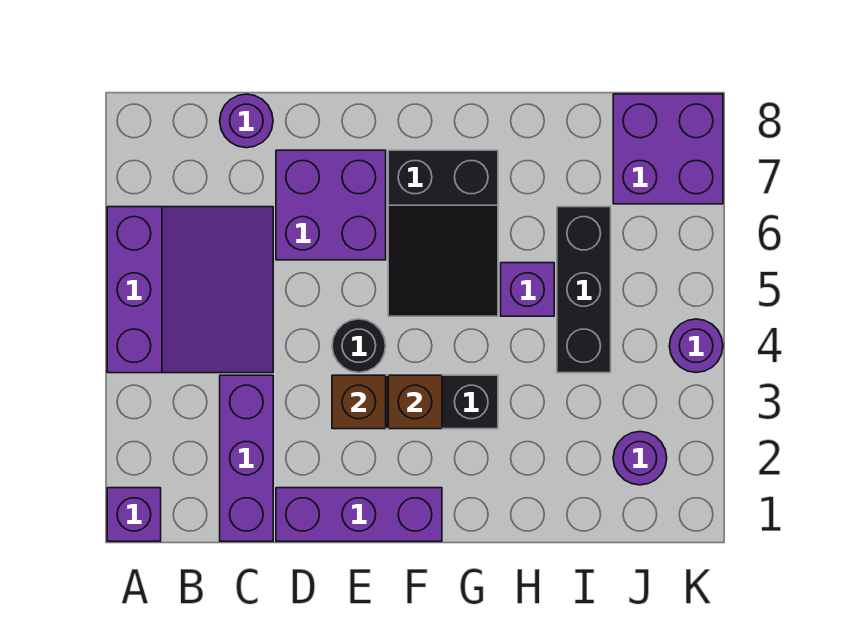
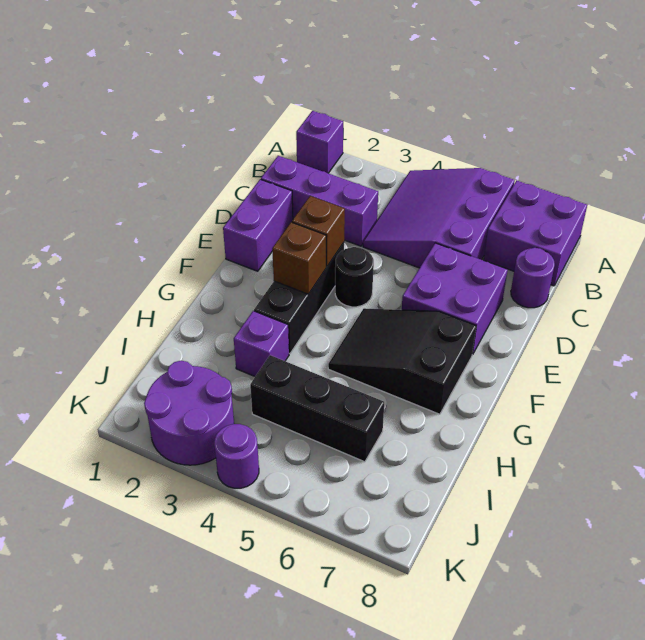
purple slope A4:C6 level 1 top A -> purple slope A4:C6 level 1 top 6
purple brick D1:F1 level 1 -> purple brick D1:E1 level 1
purple brick H5 level 1 -> purple brick H3 level 1
purple round brick J2 level 1 -> purple round brick J2:K3 level 1
purple brick J7:K8 level 1 -> purple brick A7:B8 level 1

